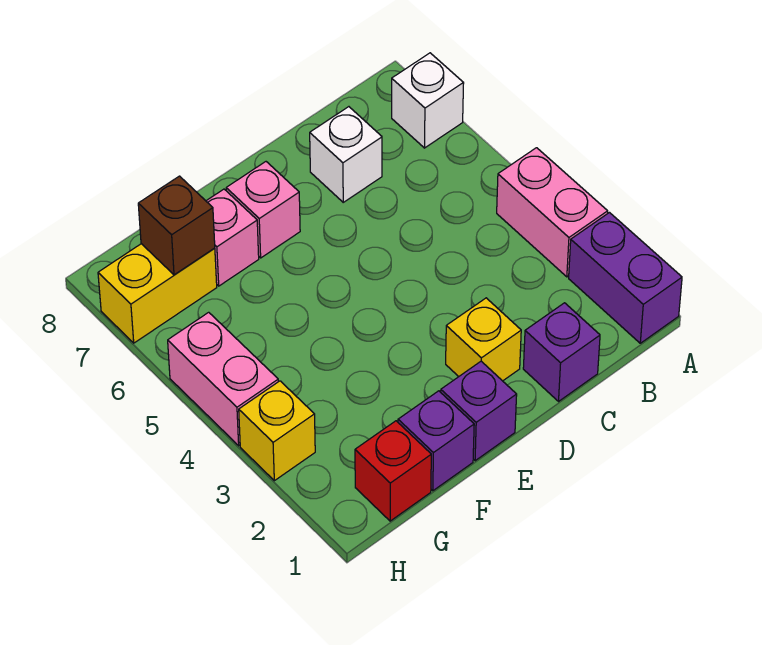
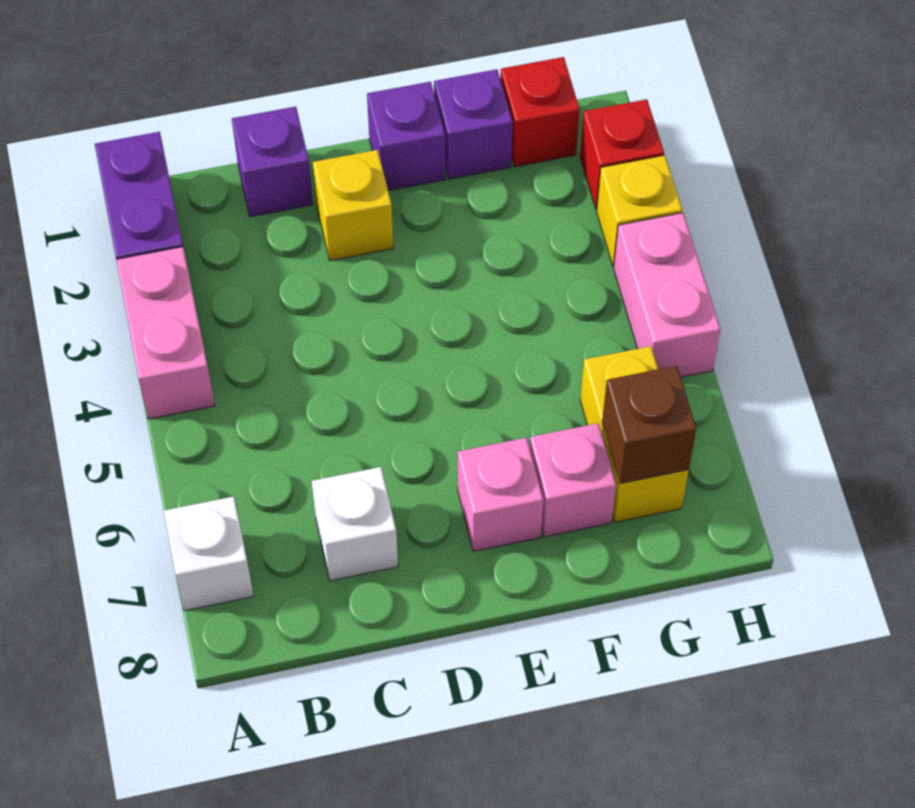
yellow brick G7:H7 level 1 -> yellow brick G6:G7 level 1
none -> red brick H2 level 1

